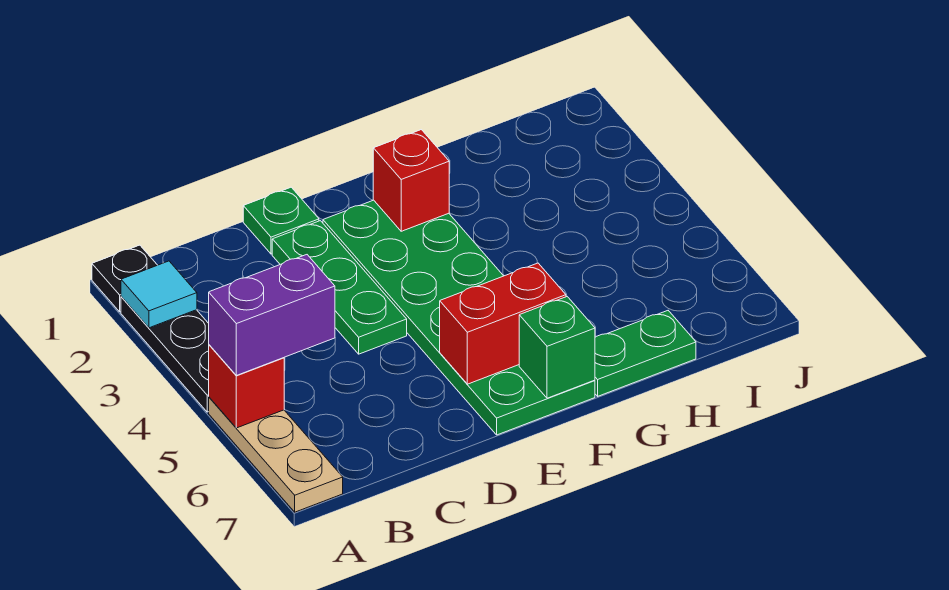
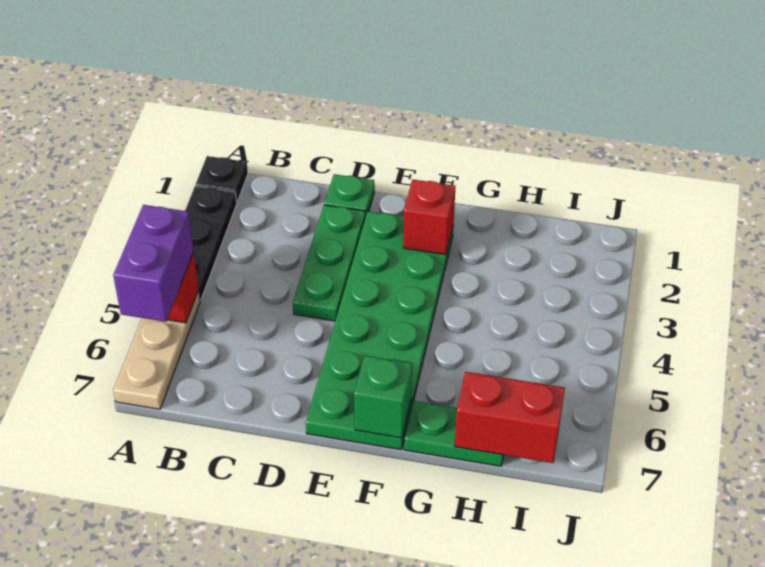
cyan tile A2 level 2 -> none
purple brick A5:B5 level 3 -> purple brick A5:A6 level 3
red brick E6:F6 level 2 -> red brick H7:I7 level 2

